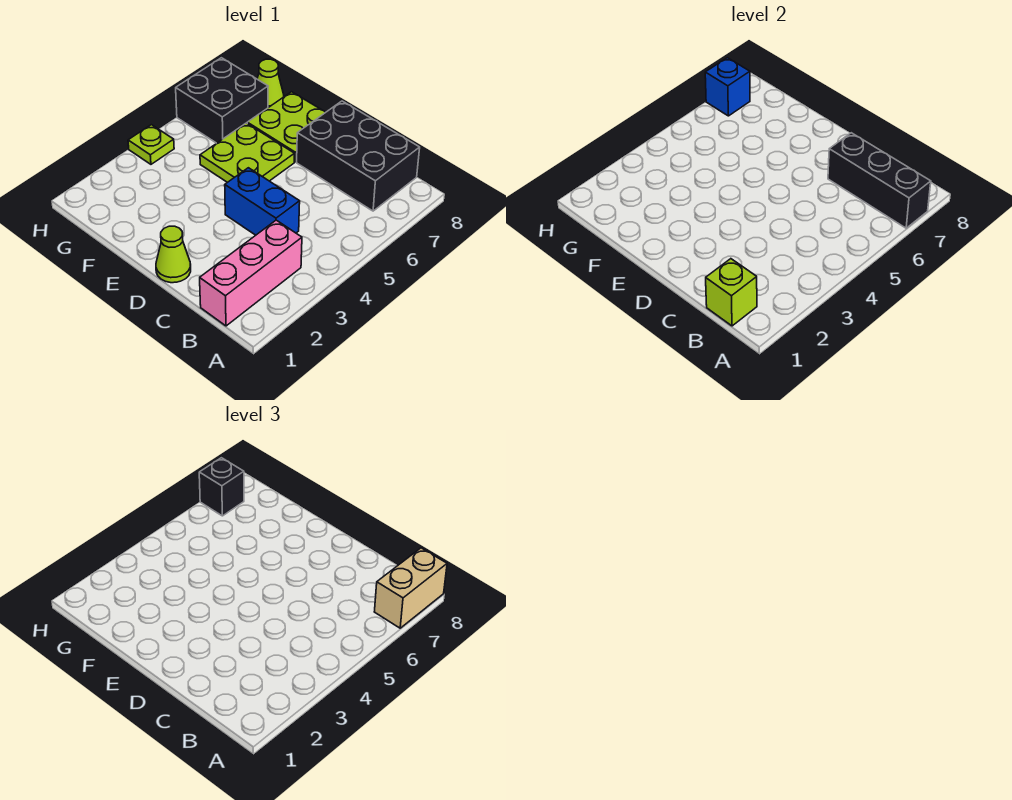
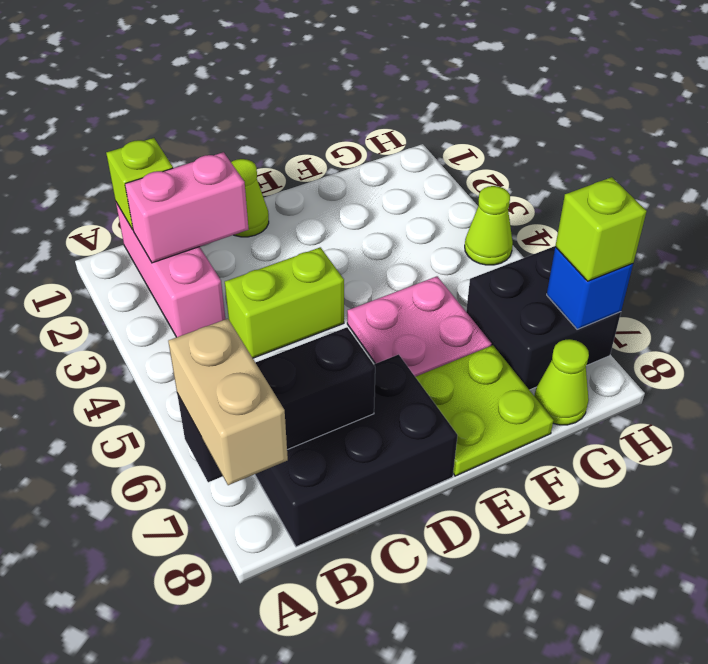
none -> pink brick B2:C2 level 2
blue brick C4:D4 level 1 -> lime brick C4:D4 level 1
lime plate E5:F6 level 1 -> pink plate E5:F6 level 1
lime plate H4 level 1 -> lime cone H4 level 1
black brick H7 level 3 -> lime brick H7 level 3

